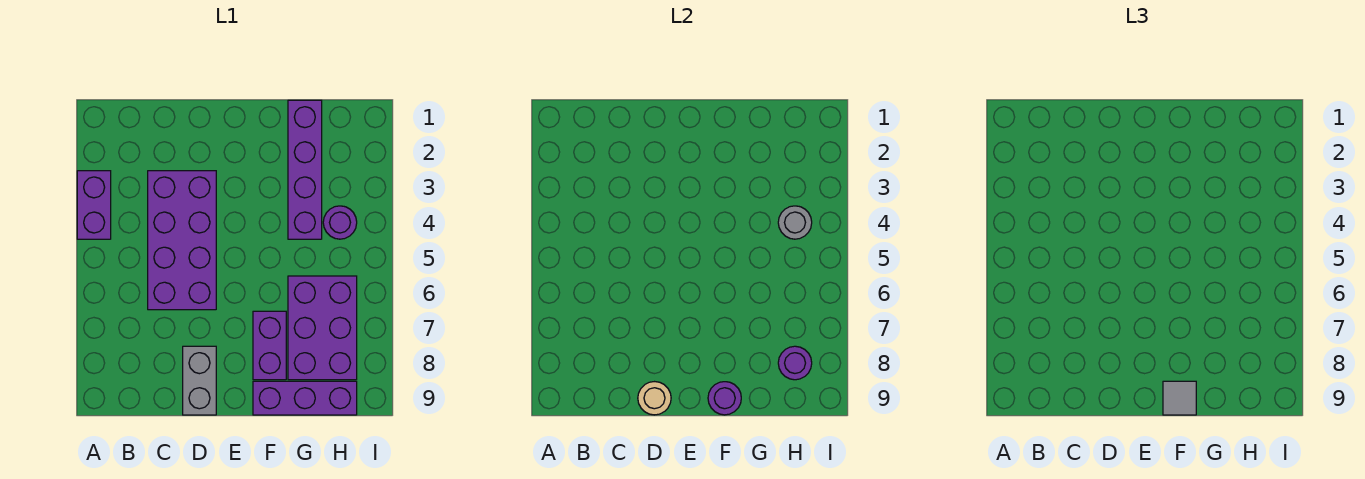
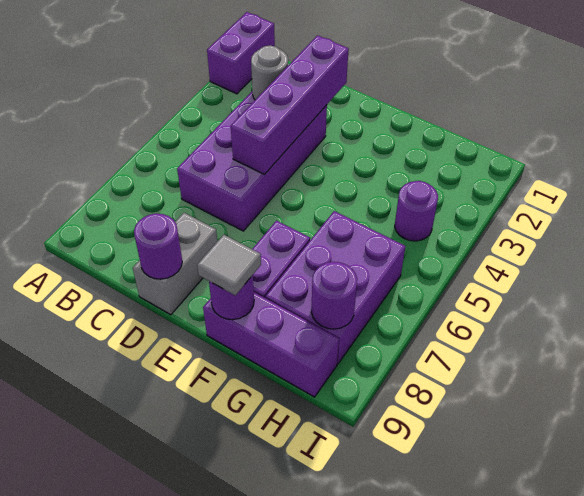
purple brick A3:A4 level 1 -> purple brick A1:A2 level 1
tan round brick D9 level 2 -> purple round brick D9 level 2
purple brick G1:G4 level 1 -> purple brick D2:D5 level 2
grey round brick H4 level 2 -> grey round brick C3 level 2

